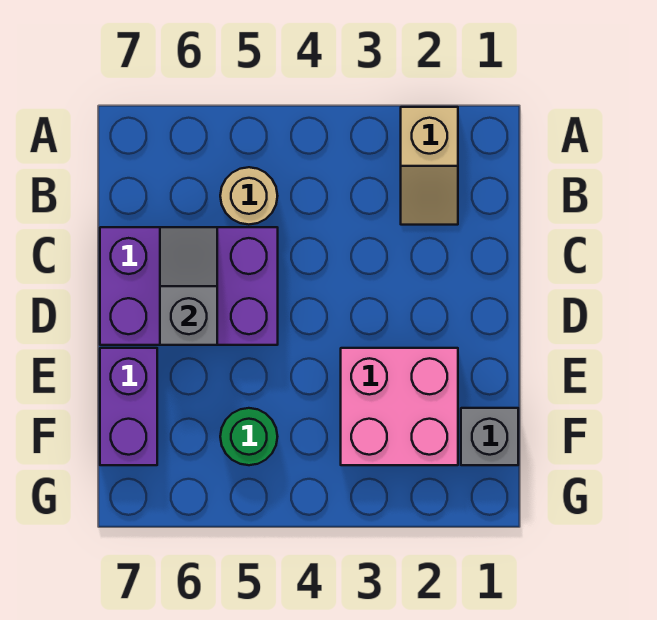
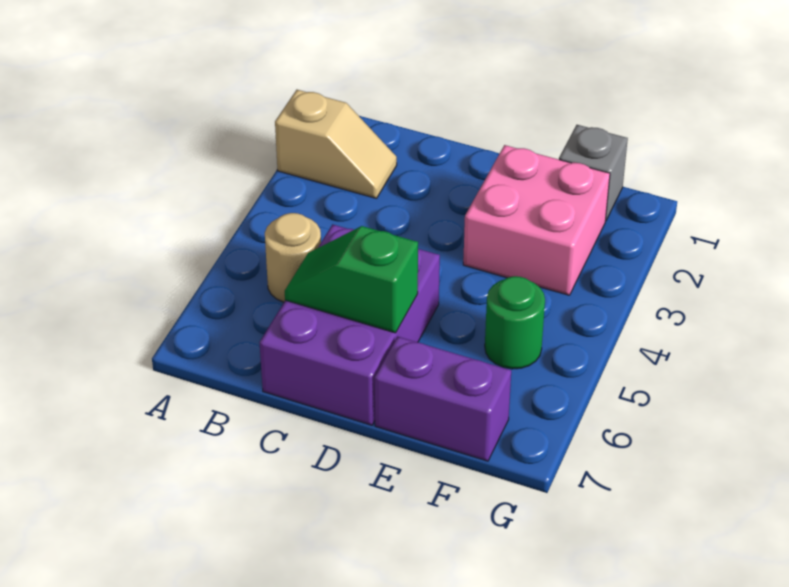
grey slope C6:D6 level 2 top D -> green slope C6:D6 level 2 top D

